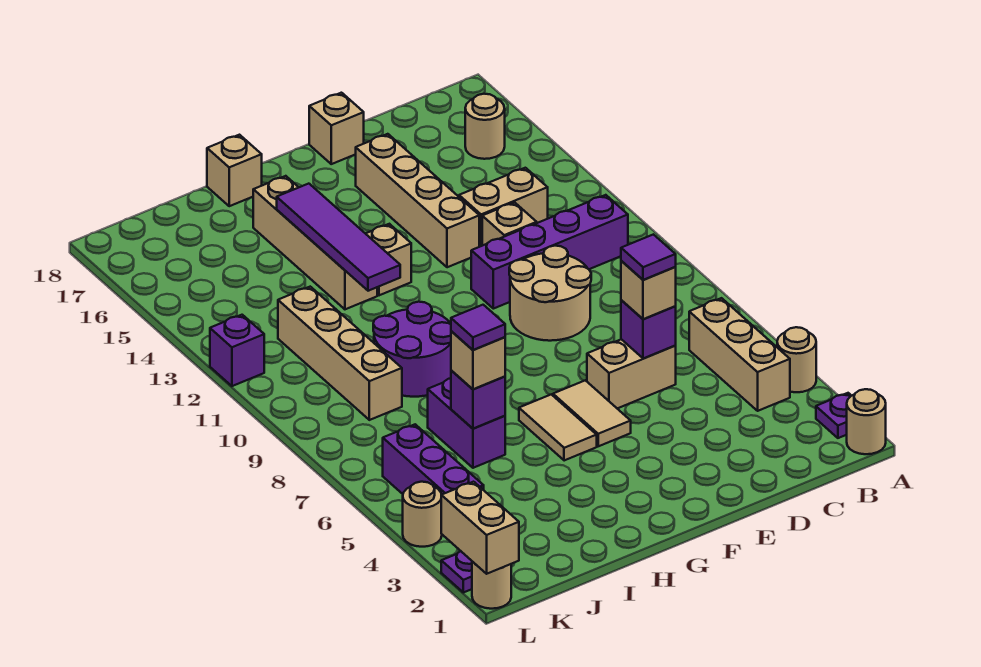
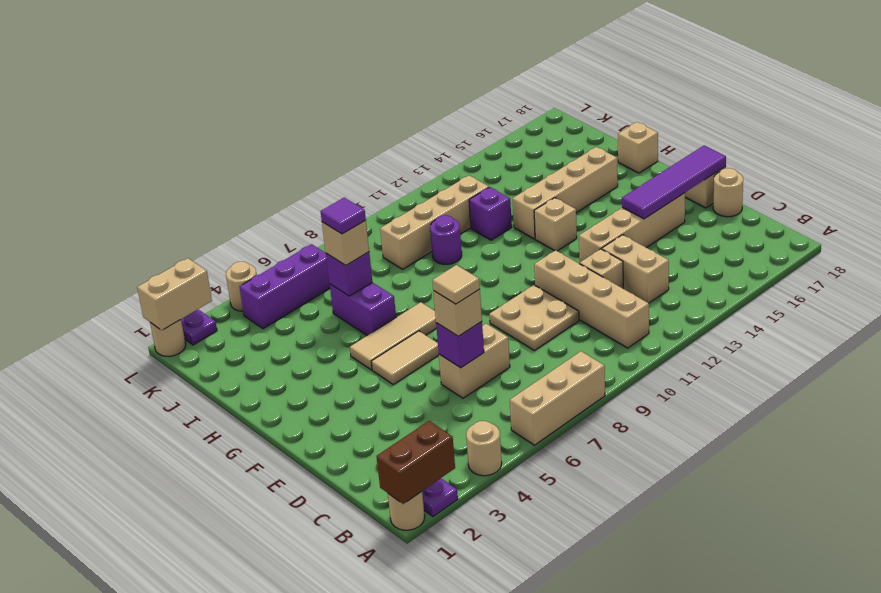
none -> brown brick A1:A2 level 2
tan brick B4:B6 level 1 -> tan brick A6:A8 level 1
purple brick B11:E11 level 1 -> tan brick B11:E11 level 1
tan round brick B16 level 1 -> tan round brick D18 level 1
tan brick D6:E6 level 1 -> tan brick D6:D7 level 1
purple tile D6 level 4 -> tan tile D6 level 4
tan round brick D9:E10 level 1 -> tan plate D9:E10 level 1
tan tile G5:G6 level 1 -> tan tile G5:G7 level 1
purple round brick H9:I10 level 1 -> purple round brick I10 level 1
purple tile H12:H15 level 2 -> purple tile E15:E18 level 2
purple brick I6:I7 level 1 -> purple brick H6:I6 level 1
purple brick L12 level 1 -> purple brick I12 level 1

